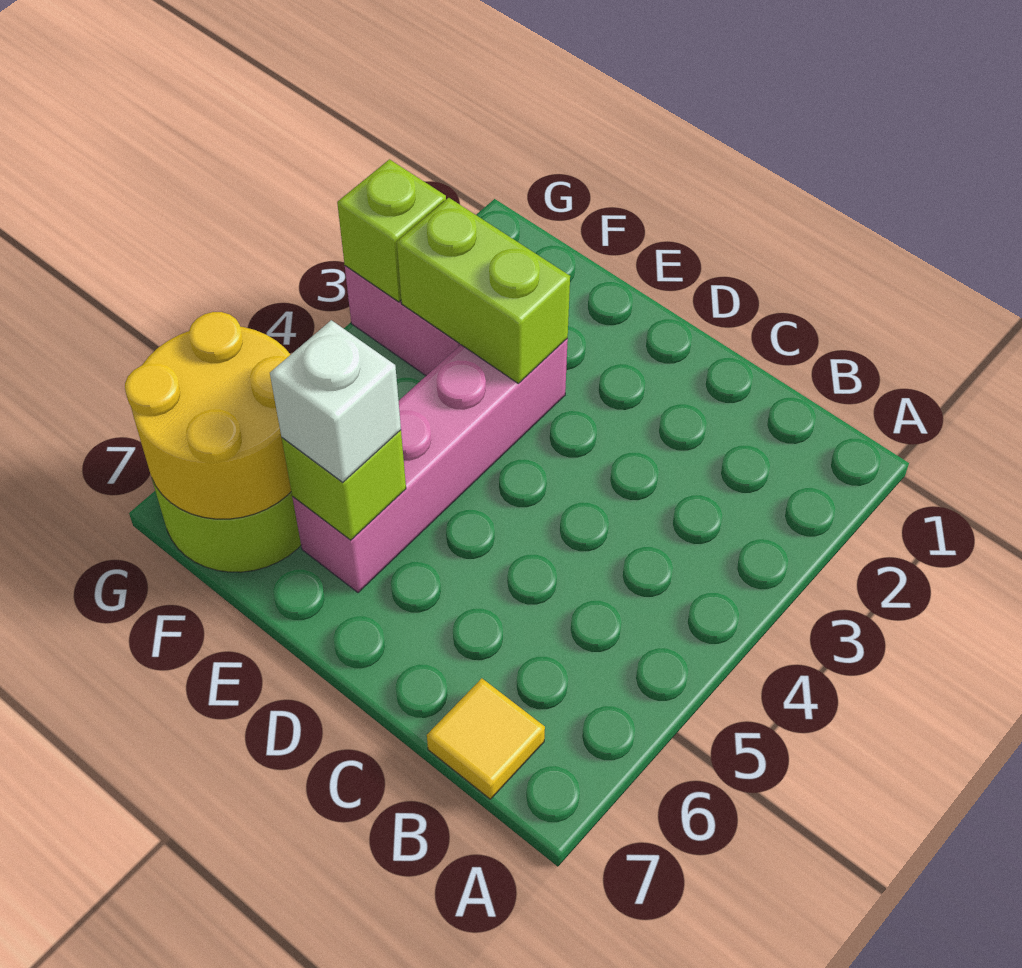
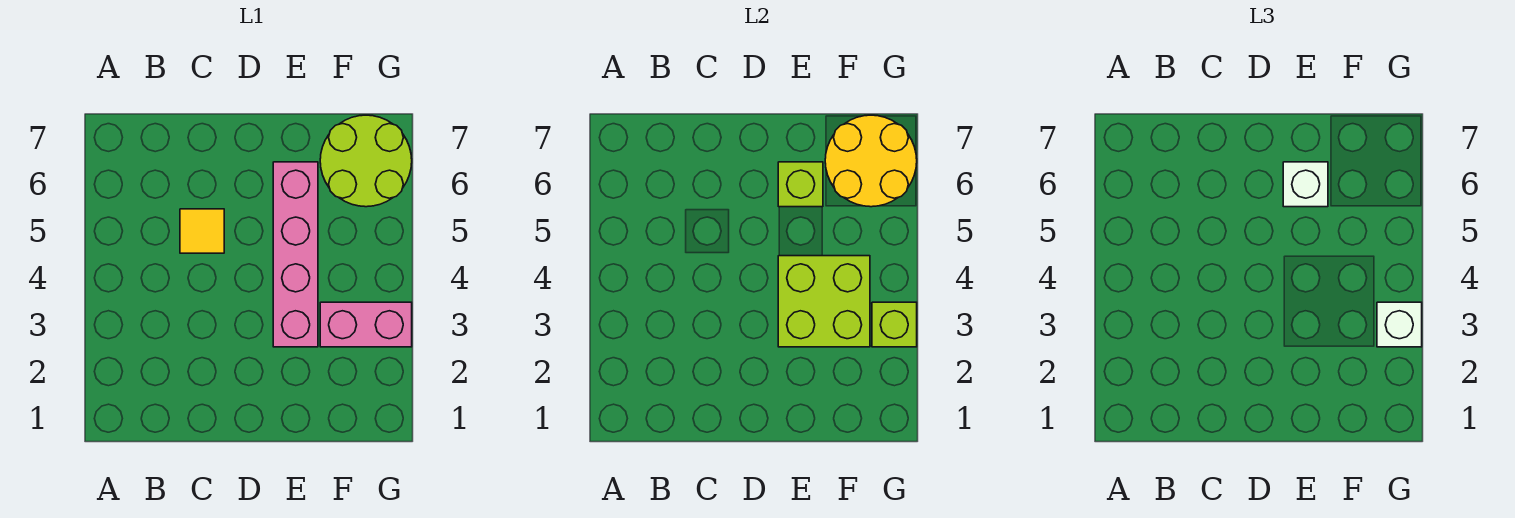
yellow tile B7 level 1 -> yellow tile C5 level 1
lime brick E3:F3 level 2 -> lime brick E3:F4 level 2
none -> white brick G3 level 3

